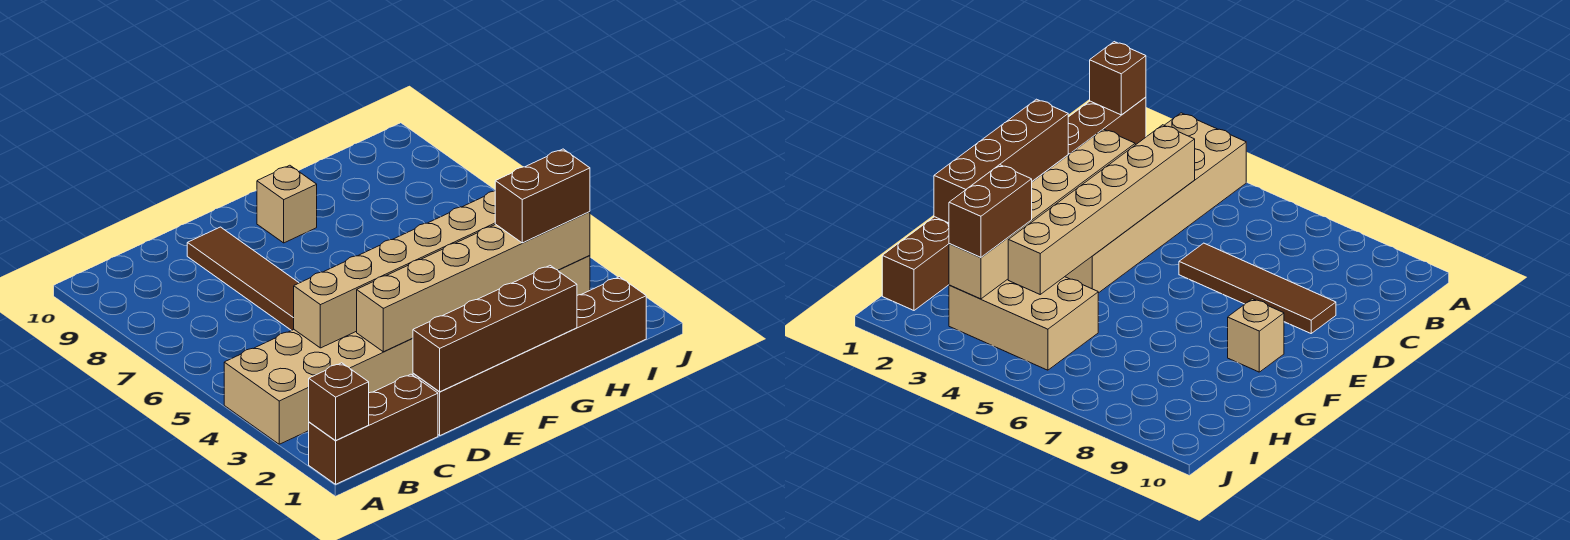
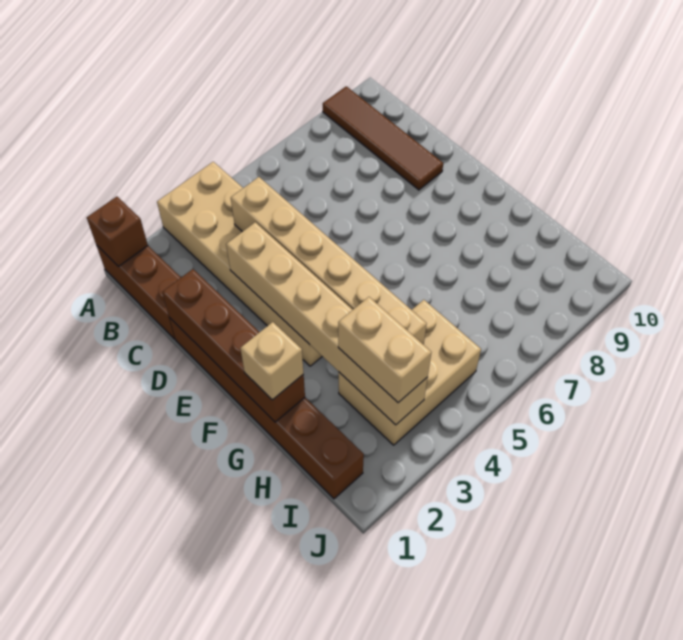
brown tile D6:D9 level 1 -> brown tile A9:D9 level 1
tan brick F9 level 1 -> tan brick G1 level 3
brown brick H3:I3 level 3 -> tan brick H3:I3 level 3

